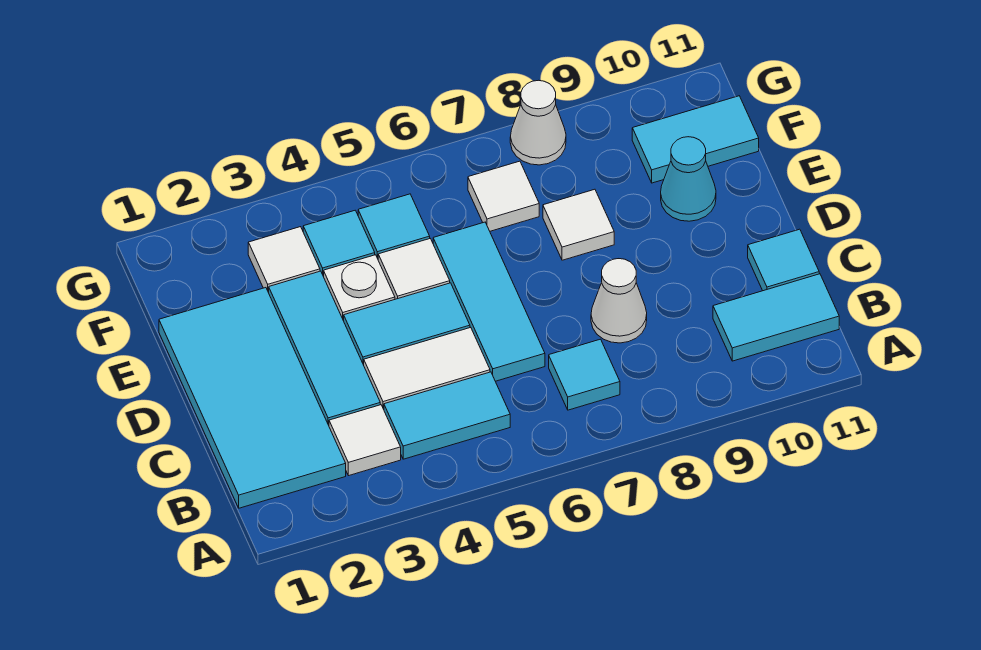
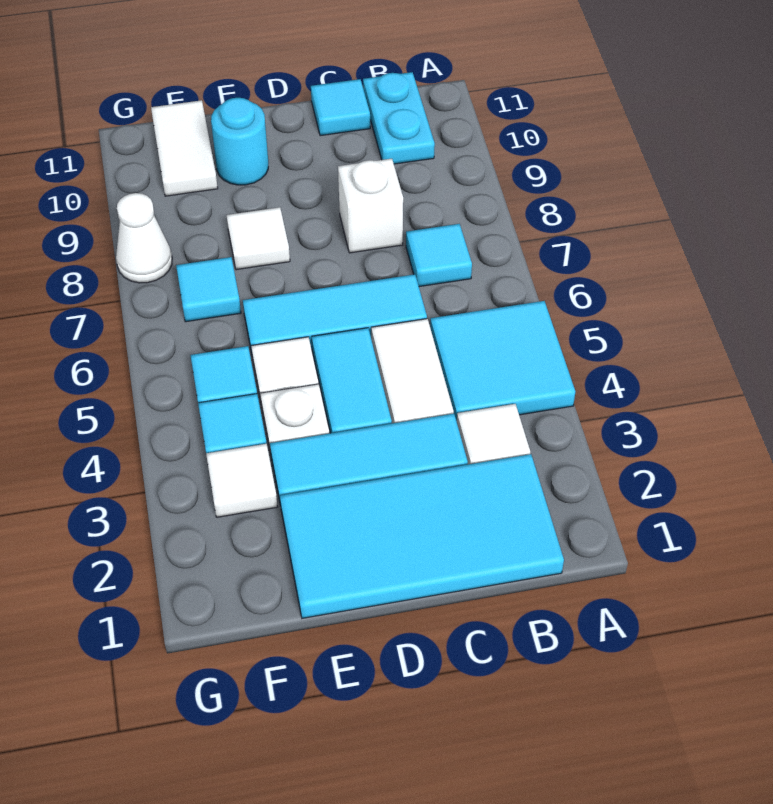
cyan tile B4:B5 level 1 -> cyan tile A4:B5 level 1
cyan tile B10:B11 level 1 -> cyan plate B10:B11 level 1
white cone C8 level 1 -> white brick C8 level 1
cyan cone E10 level 1 -> cyan round brick E10 level 1
white tile F7 level 1 -> cyan tile F7 level 1
cyan tile F10:F11 level 1 -> white tile F10:F11 level 1

